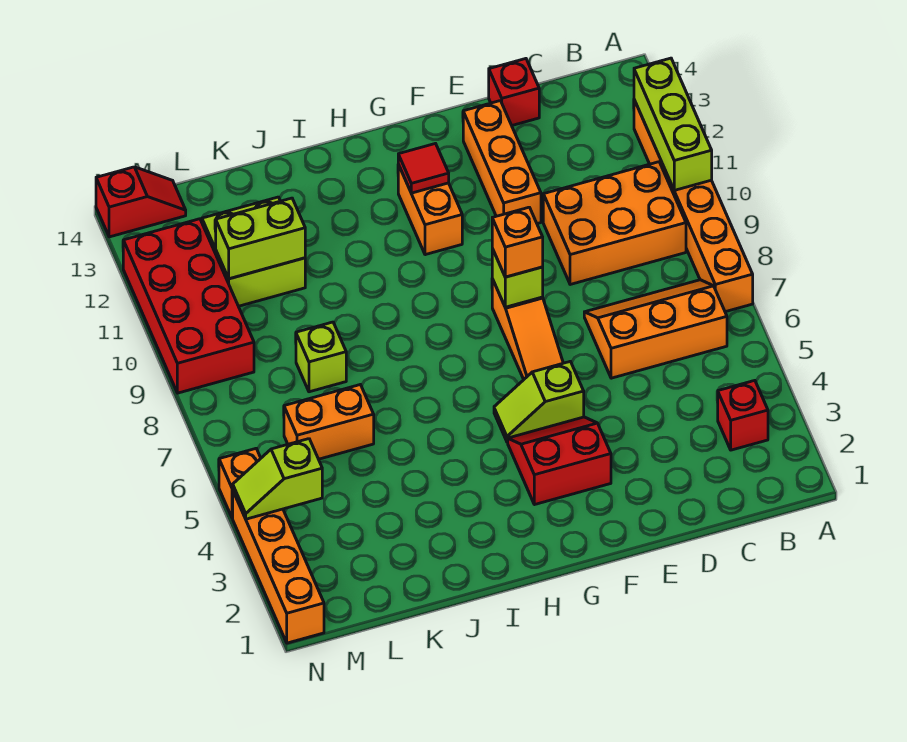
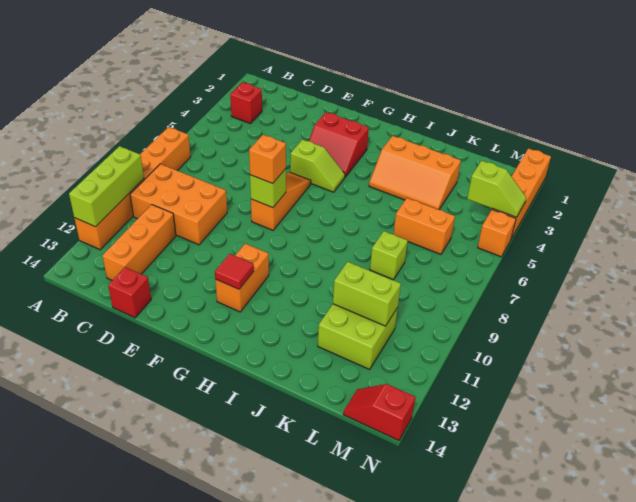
orange slope B6:D7 level 1 top 6 -> orange slope I3:K4 level 1 top 3
orange brick E11:E13 level 1 -> orange brick C11:C13 level 1
red brick M9:N12 level 1 -> none

